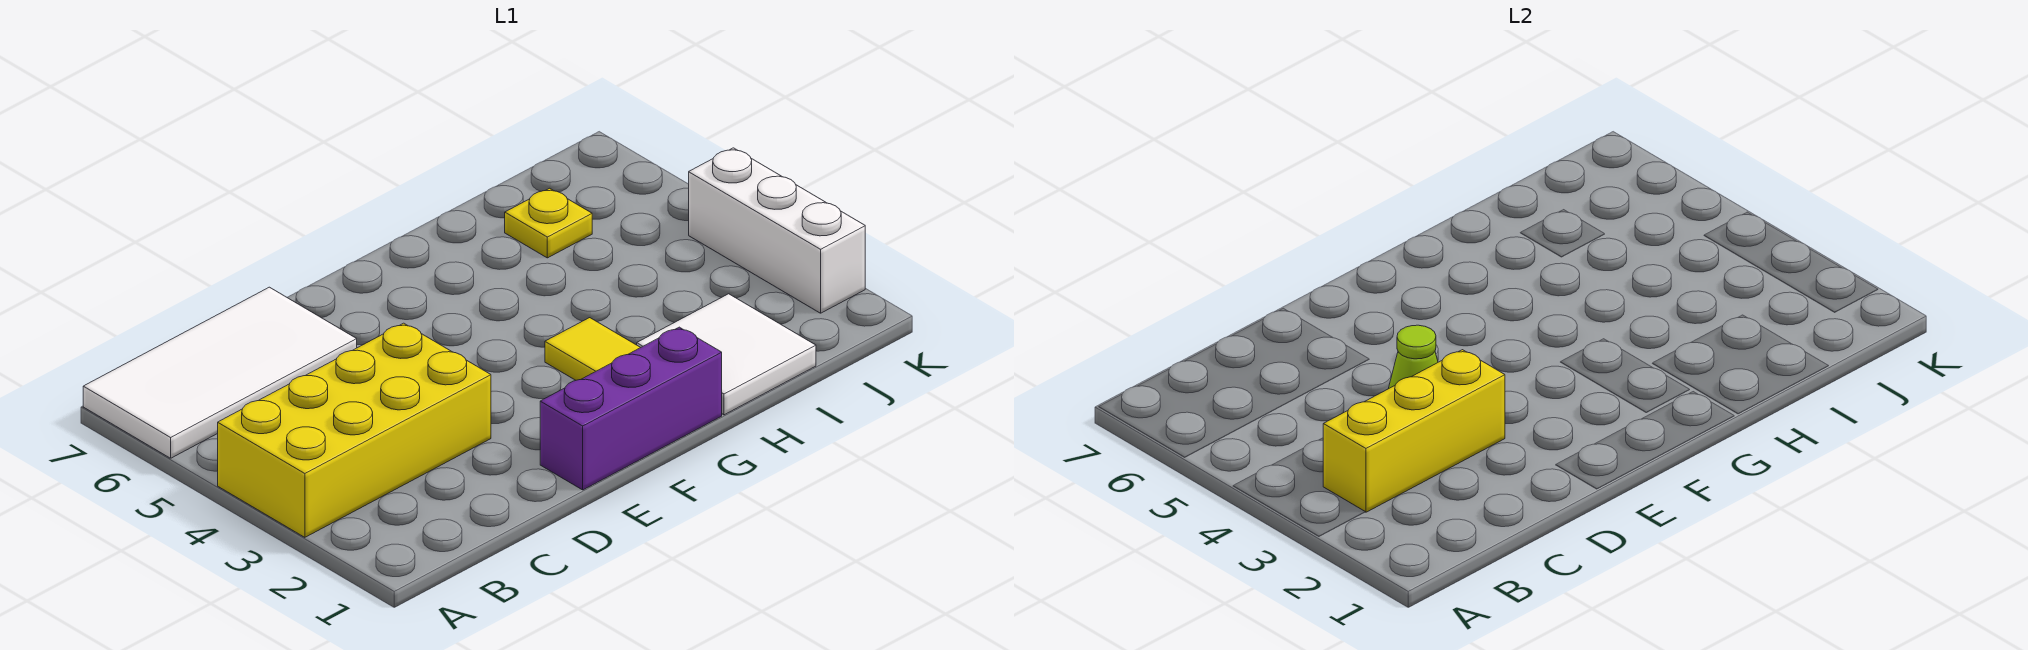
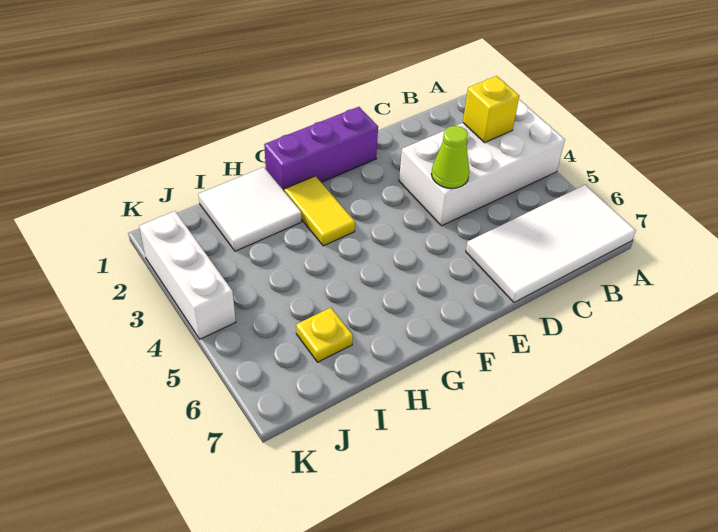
yellow brick A3:D4 level 1 -> white brick A3:D4 level 1
yellow brick B3:D3 level 2 -> yellow brick B3 level 2

